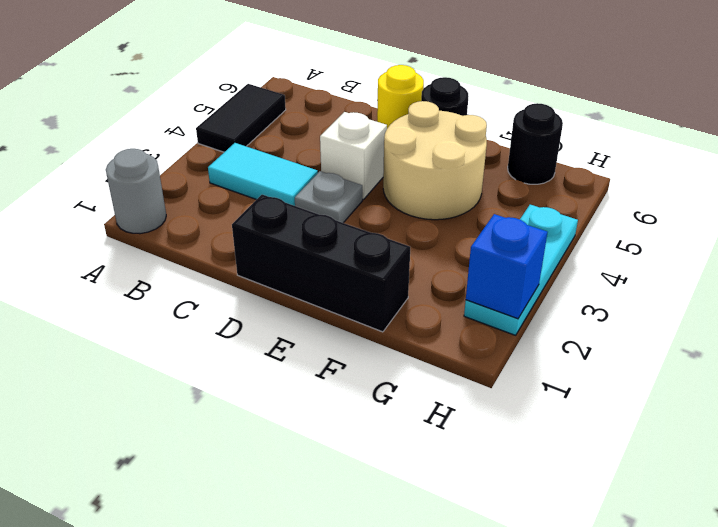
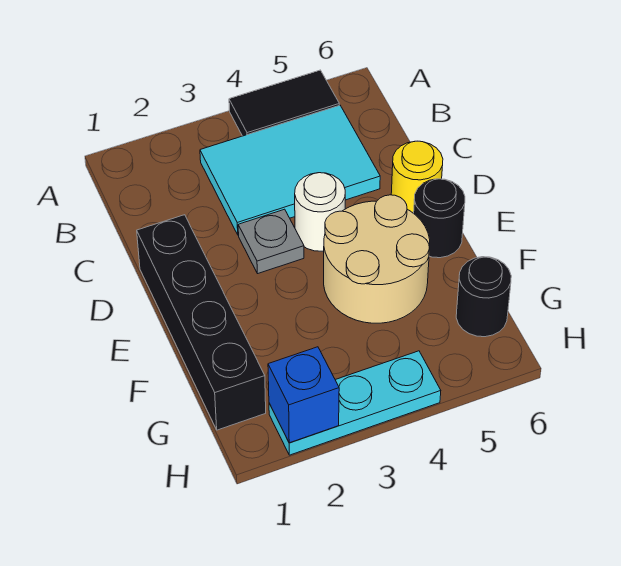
grey round brick A1 level 1 -> none
cyan tile B3:C3 level 1 -> cyan tile B3:C5 level 1
black brick D1:F1 level 1 -> black brick D1:G1 level 1
white brick D4 level 1 -> white round brick D4 level 1

